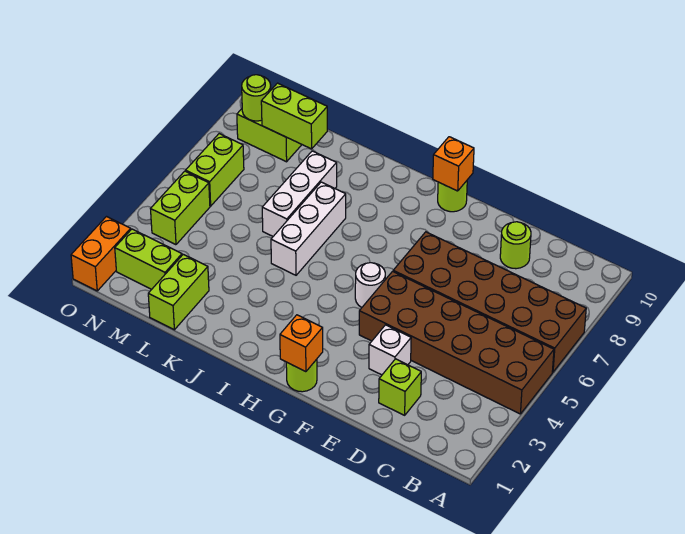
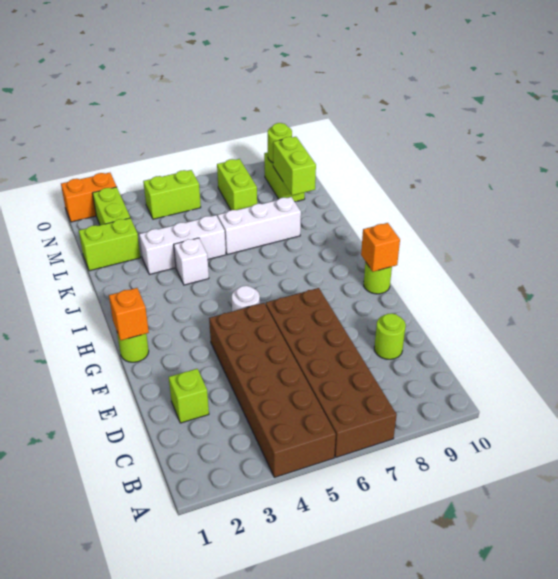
white brick E3 level 1 -> white brick J4 level 1
white brick J5:J7 level 1 -> white brick K3:K5 level 1
lime brick N6:N7 level 1 -> lime brick M7:N7 level 1

